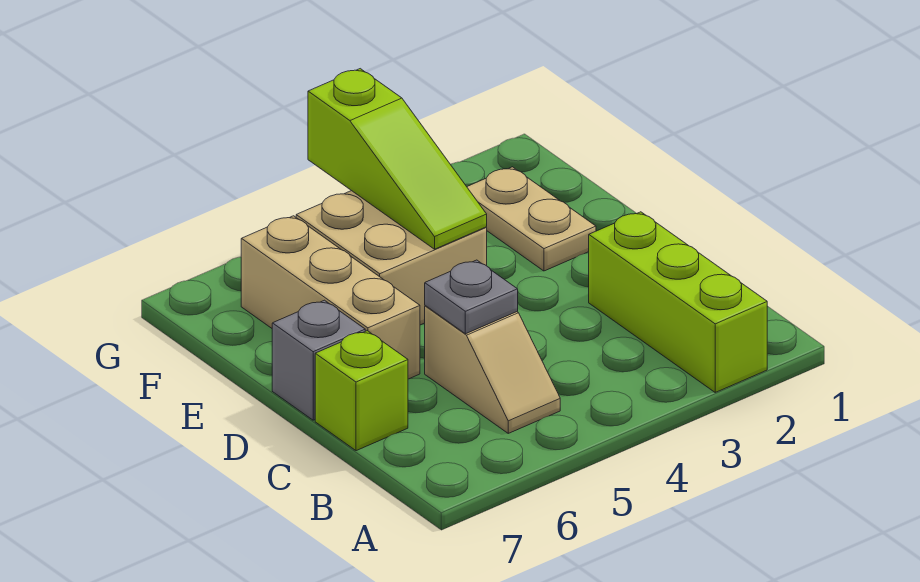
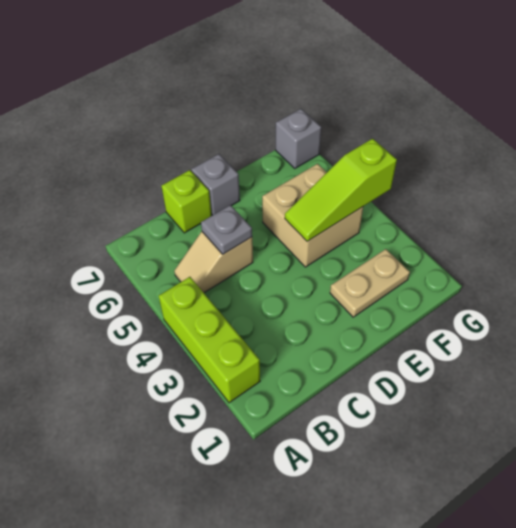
lime brick A2:C2 level 1 -> lime brick A2:A4 level 1
tan brick D6:F6 level 1 -> none
none -> grey brick G7 level 1

